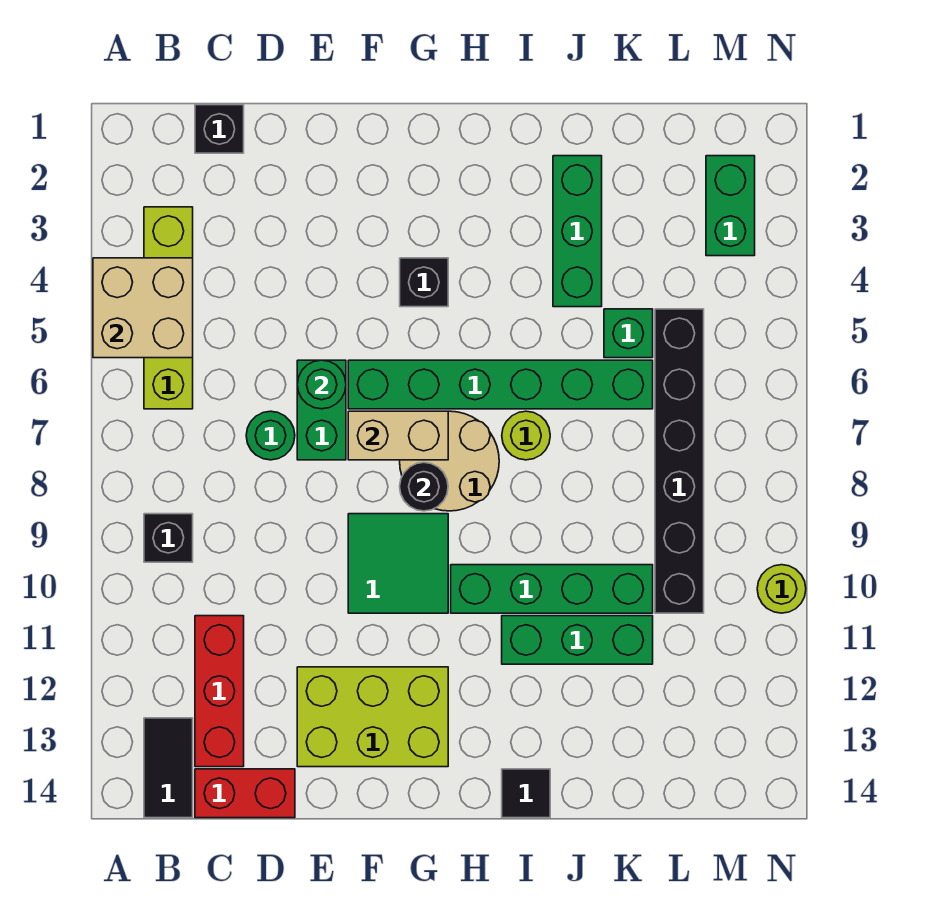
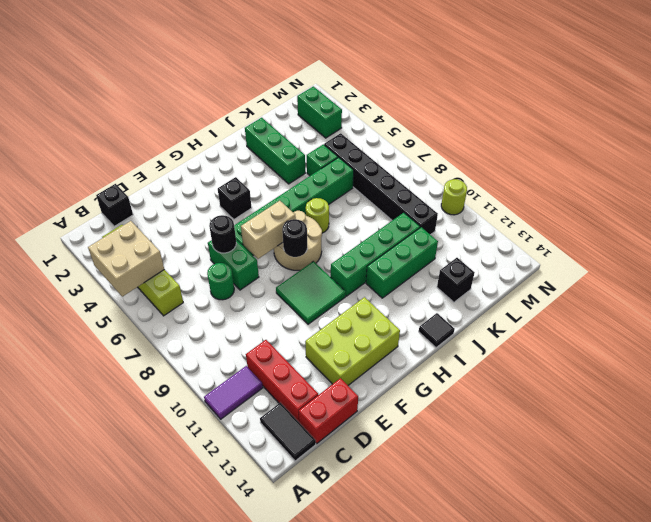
none -> purple tile A11:B11 level 1
black brick B9 level 1 -> black brick K13 level 1
green round brick E6 level 2 -> black round brick E6 level 2

